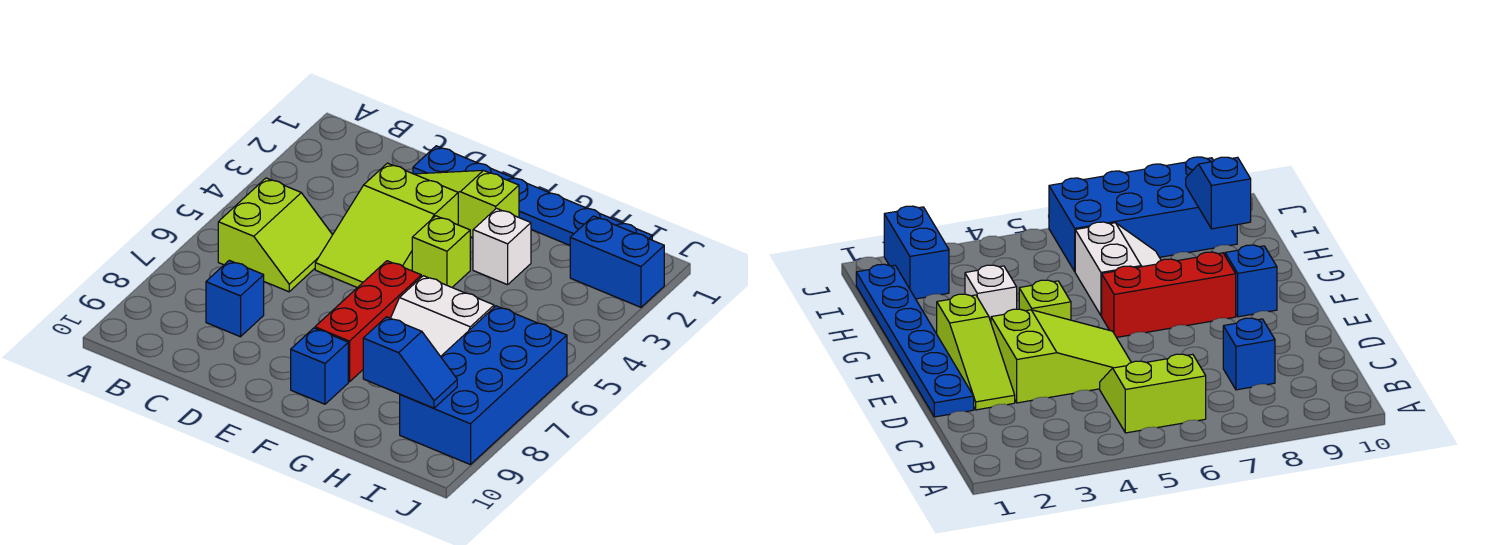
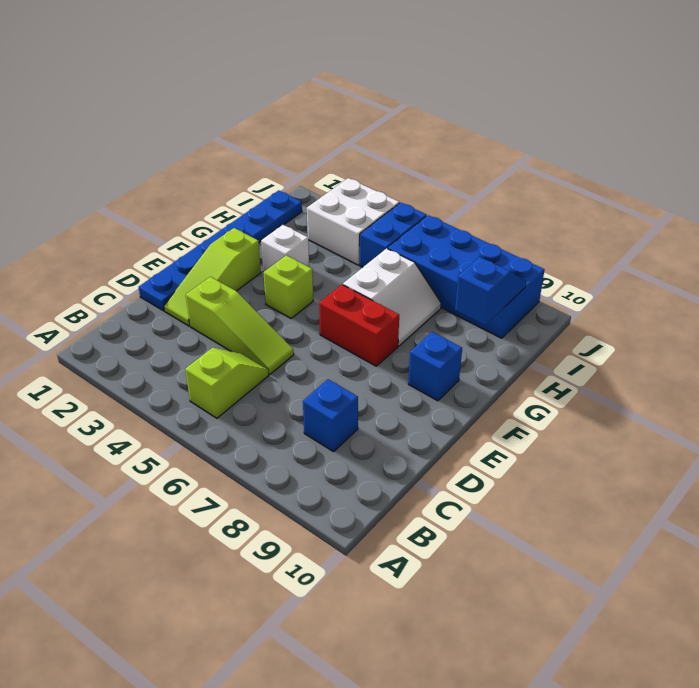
lime slope B5:C6 level 1 top B -> lime slope B5:C5 level 1 top B
lime slope D3:E5 level 1 top 3 -> lime slope D3:D5 level 1 top 3
red brick F6:F8 level 1 -> red brick F6:F7 level 1
blue brick I2:J2 level 1 -> blue brick I5:J5 level 1
none -> white brick I3:J4 level 1

